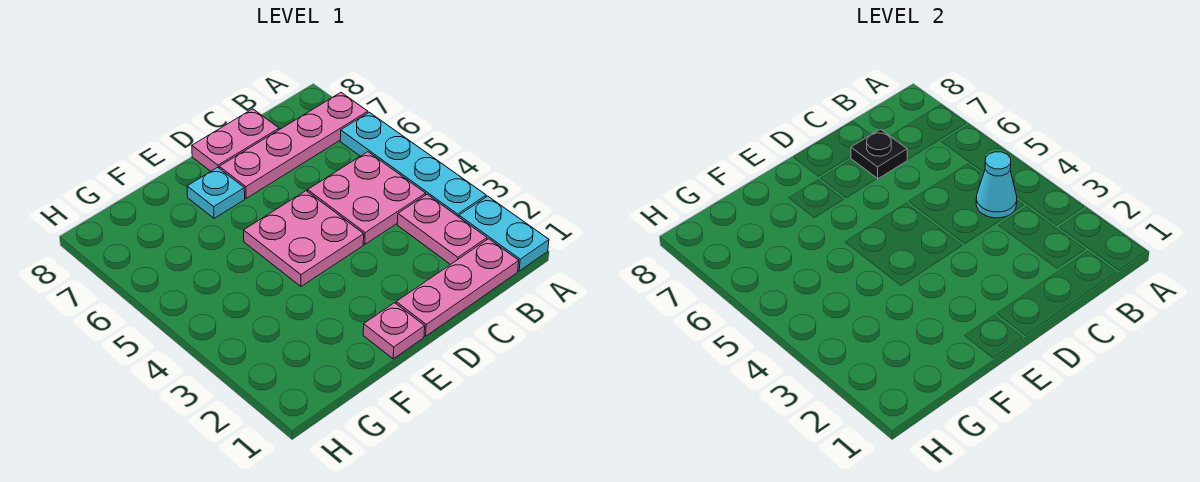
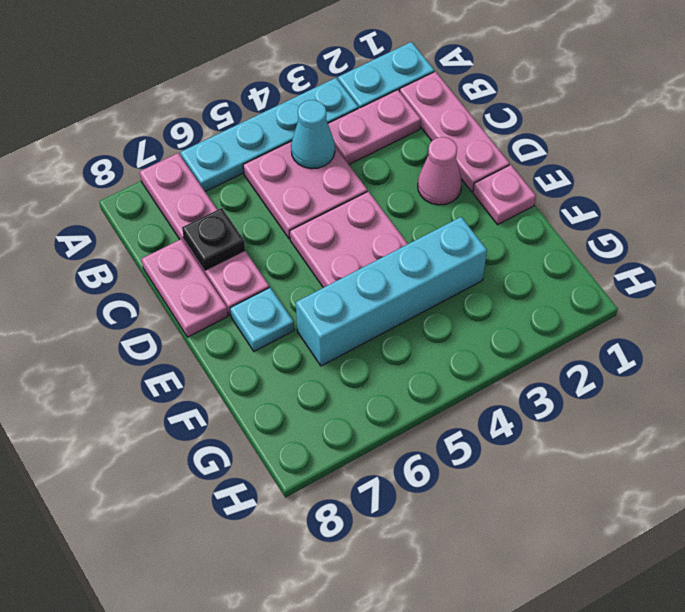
none -> pink cone D2 level 1
none -> cyan brick F3:F6 level 1

